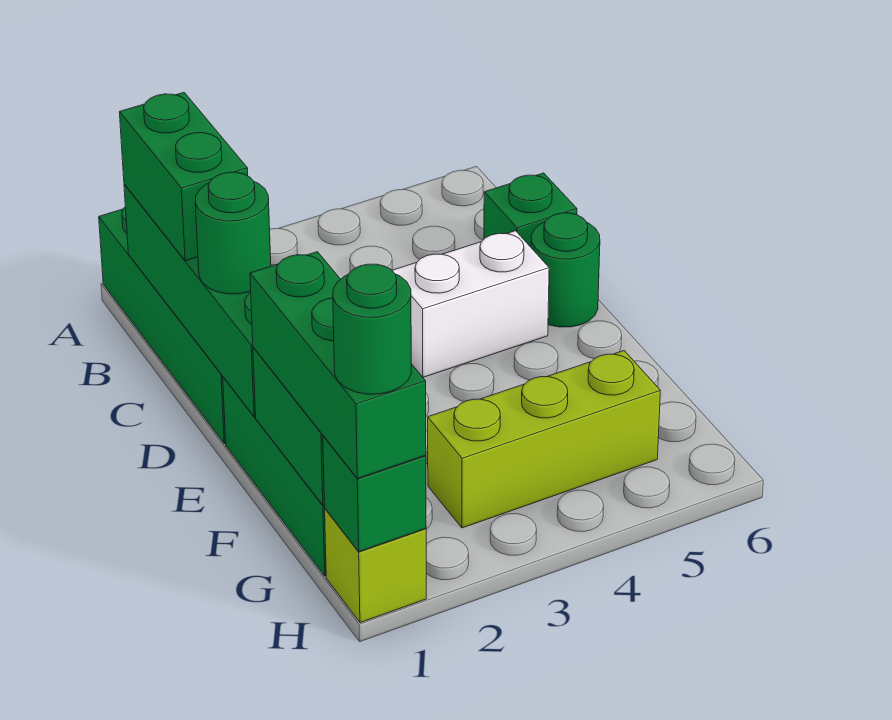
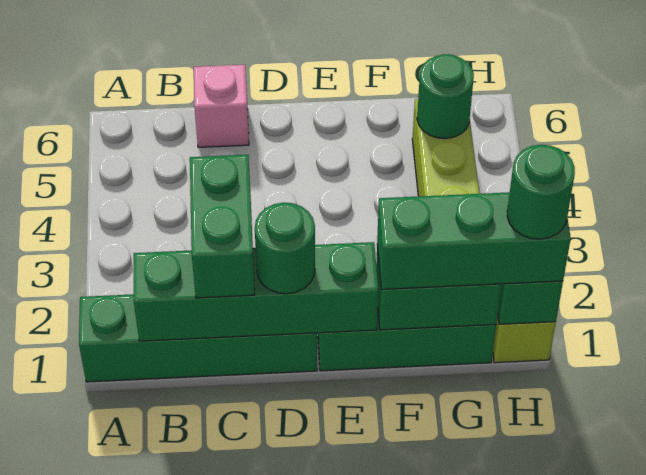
green brick B1:C1 level 3 -> green brick C1:C2 level 3
green brick C6 level 1 -> pink brick C6 level 1
white brick D4:D5 level 1 -> none
green round brick D6 level 1 -> green round brick G5 level 2

